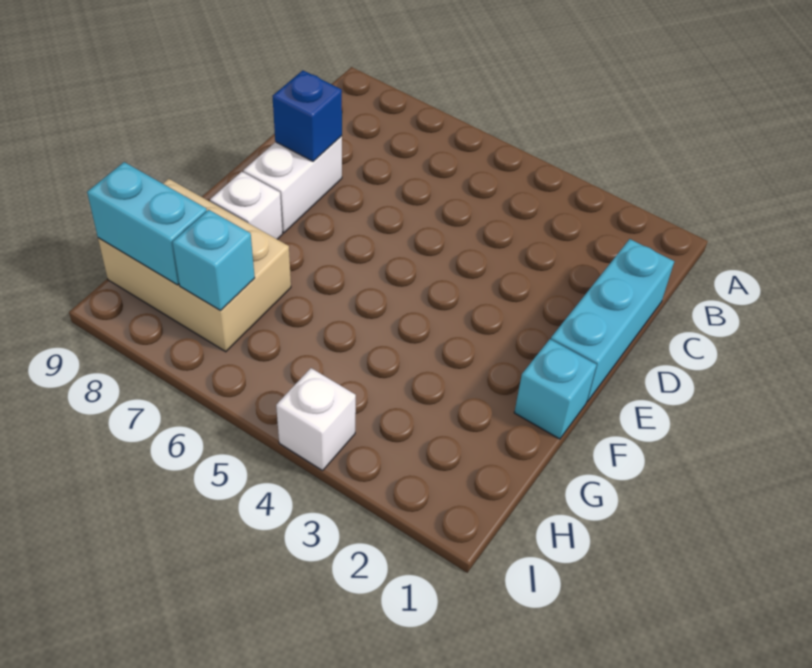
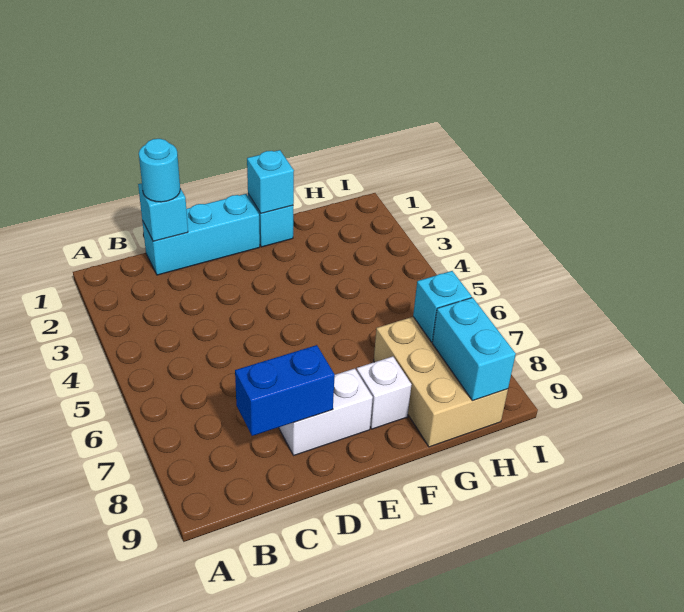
none -> cyan brick C1 level 2
none -> cyan round brick C1 level 3
blue brick D8 level 2 -> blue brick C8:D8 level 2
none -> cyan brick F1 level 2
white brick I4 level 1 -> none

